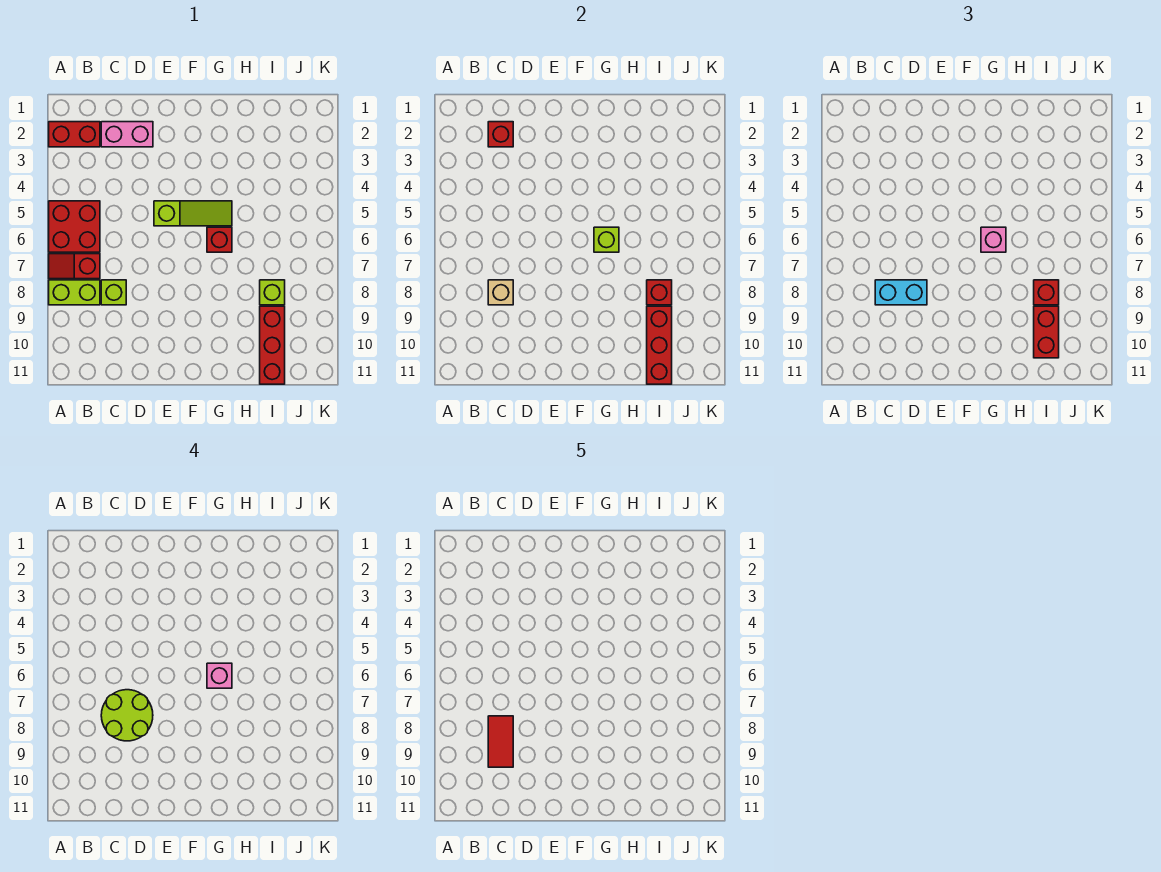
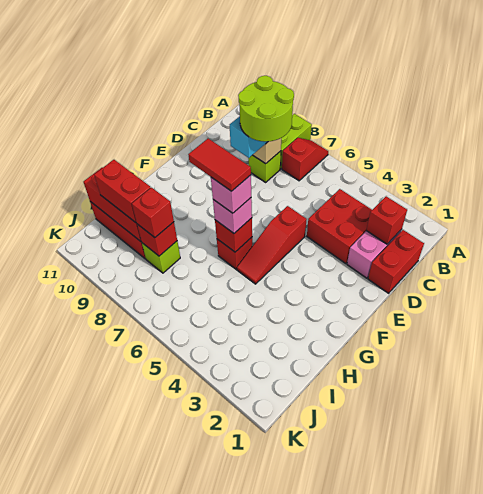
red brick A2:B2 level 1 -> red brick C1:D1 level 1
red brick A5:B6 level 1 -> red brick C3:D4 level 1
red tile C8:C9 level 5 -> red tile G6:G7 level 5
lime slope E5:G5 level 1 top E -> red slope E5:G5 level 1 top E
lime brick G6 level 2 -> red brick G6 level 2

